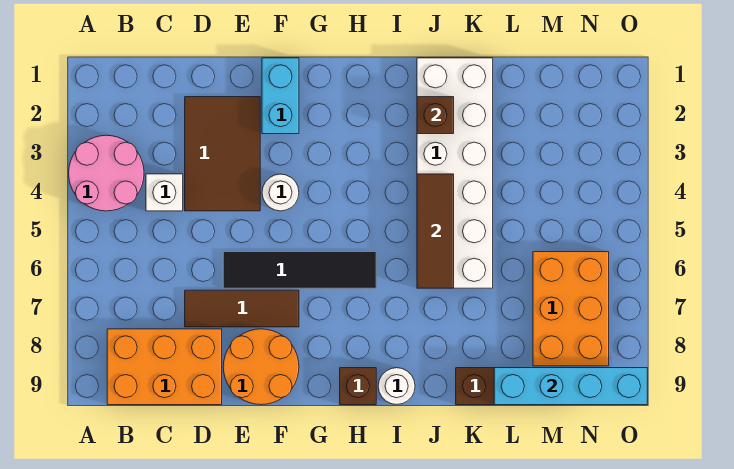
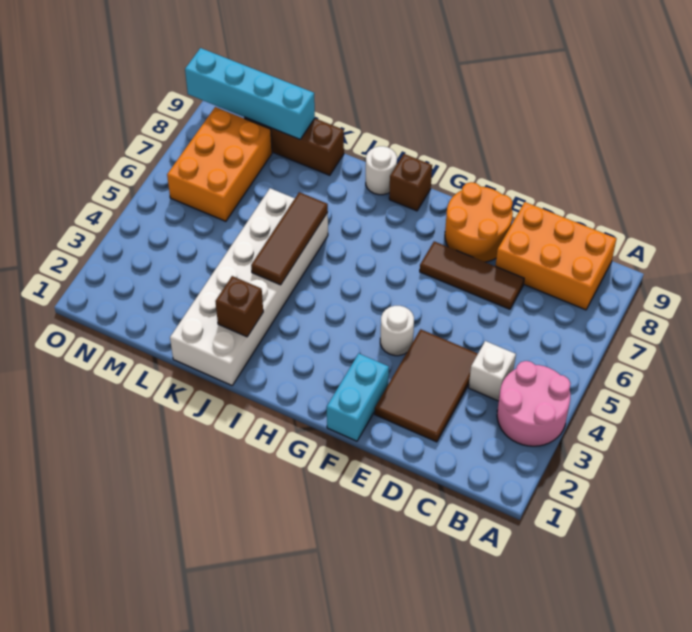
black tile E6:H6 level 1 -> none

